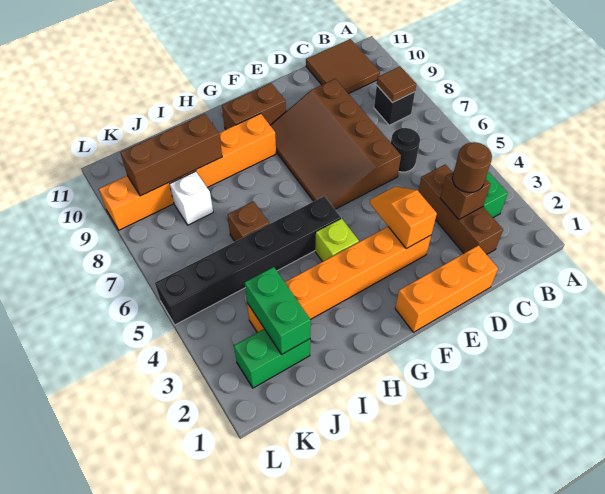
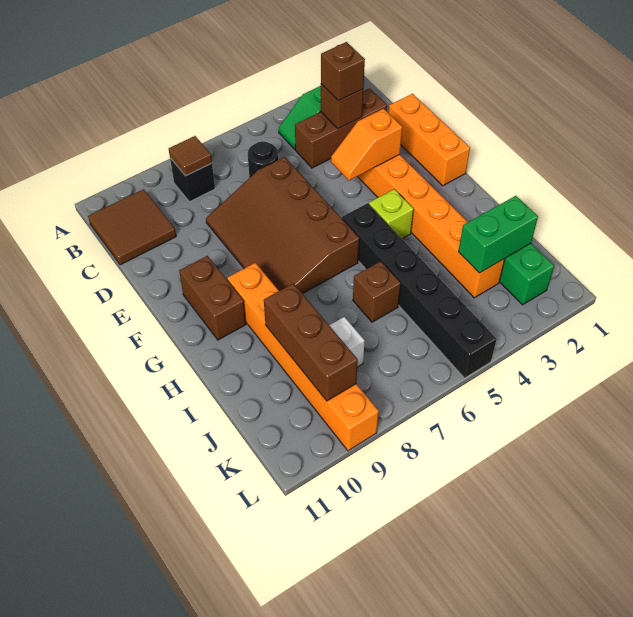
brown round brick C3 level 3 -> brown brick C3 level 3
brown slope D6:F9 level 1 top D -> brown slope D6:G8 level 1 top 6

